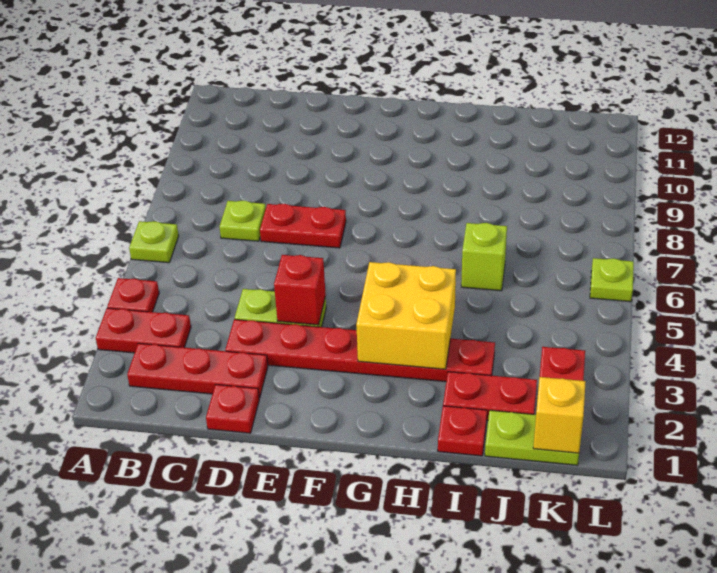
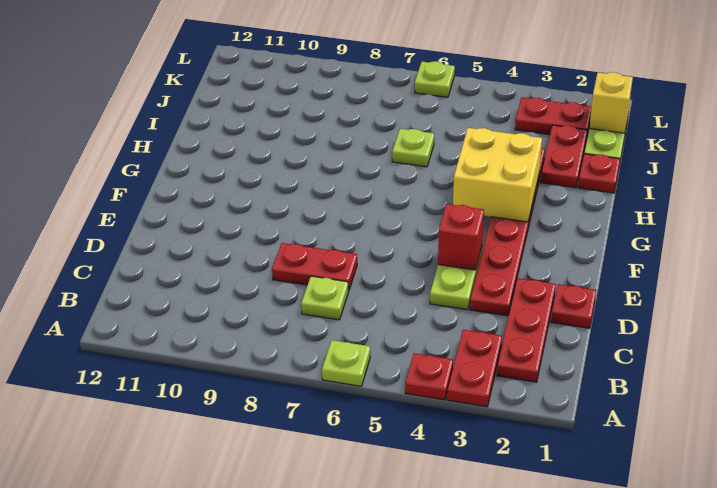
red plate D7:E7 level 1 -> red plate D7:D8 level 1
lime brick I6 level 1 -> lime plate I6 level 1

